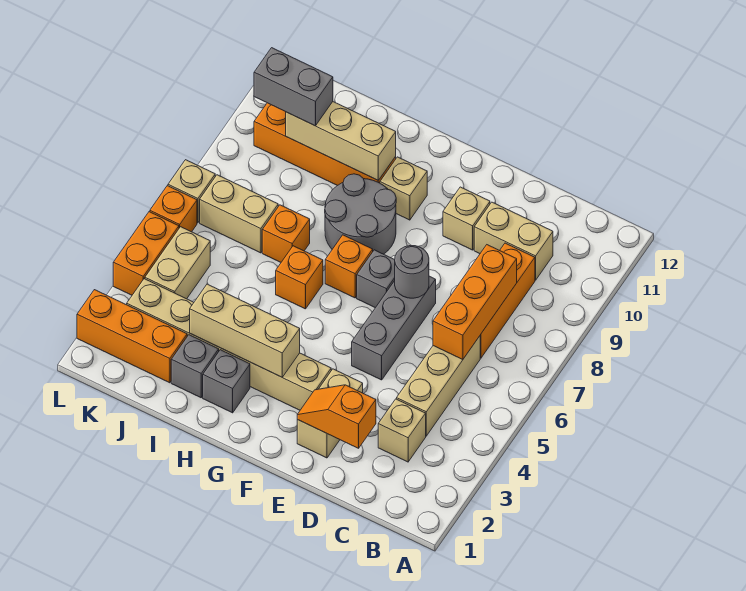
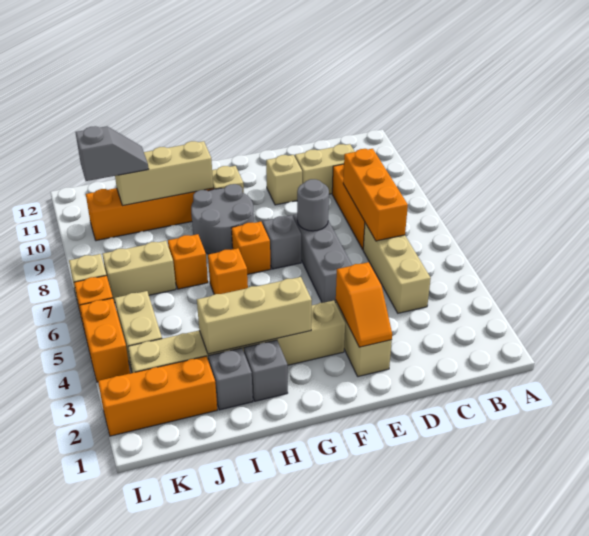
tan brick C3 level 1 -> none
orange slope D2:E2 level 2 top D -> orange slope E2:E3 level 2 top 3
grey brick J10:K10 level 3 -> grey slope J10:K10 level 3 top K

